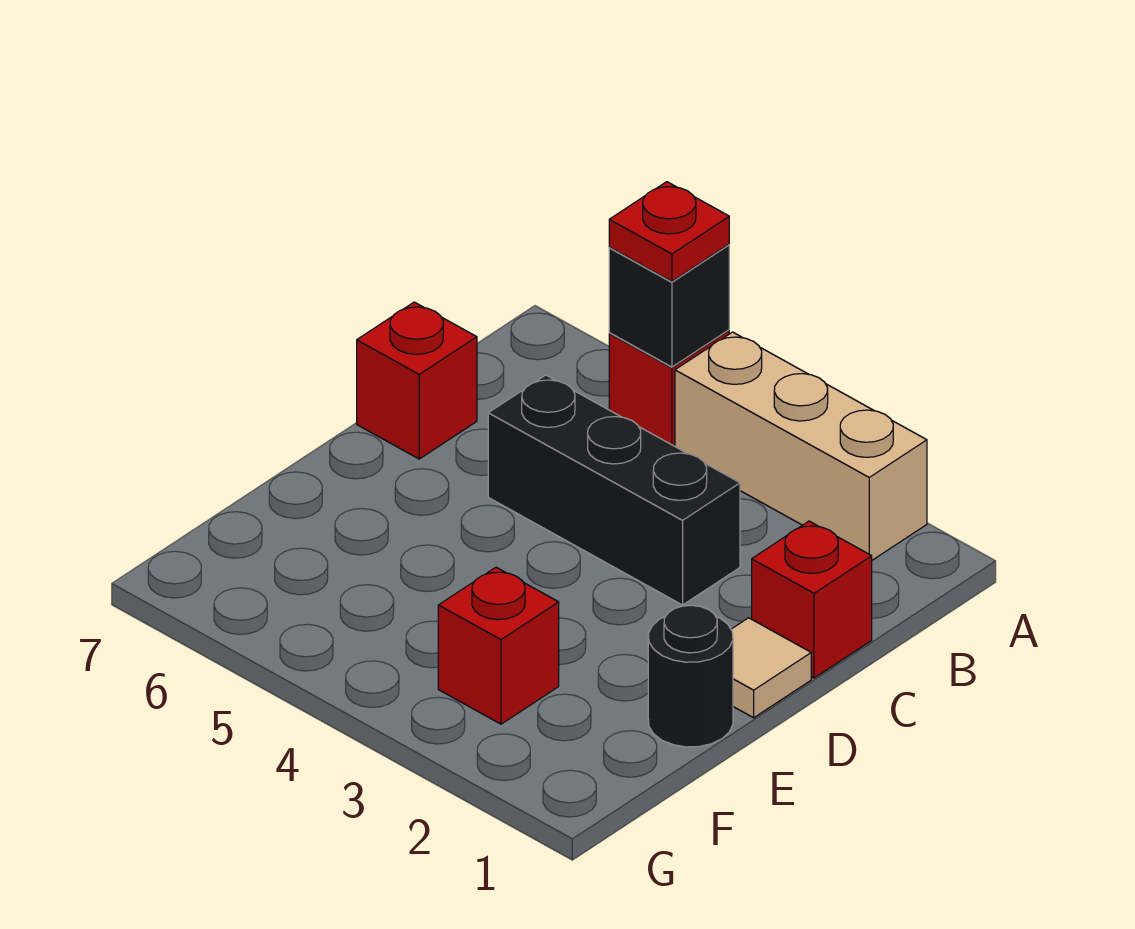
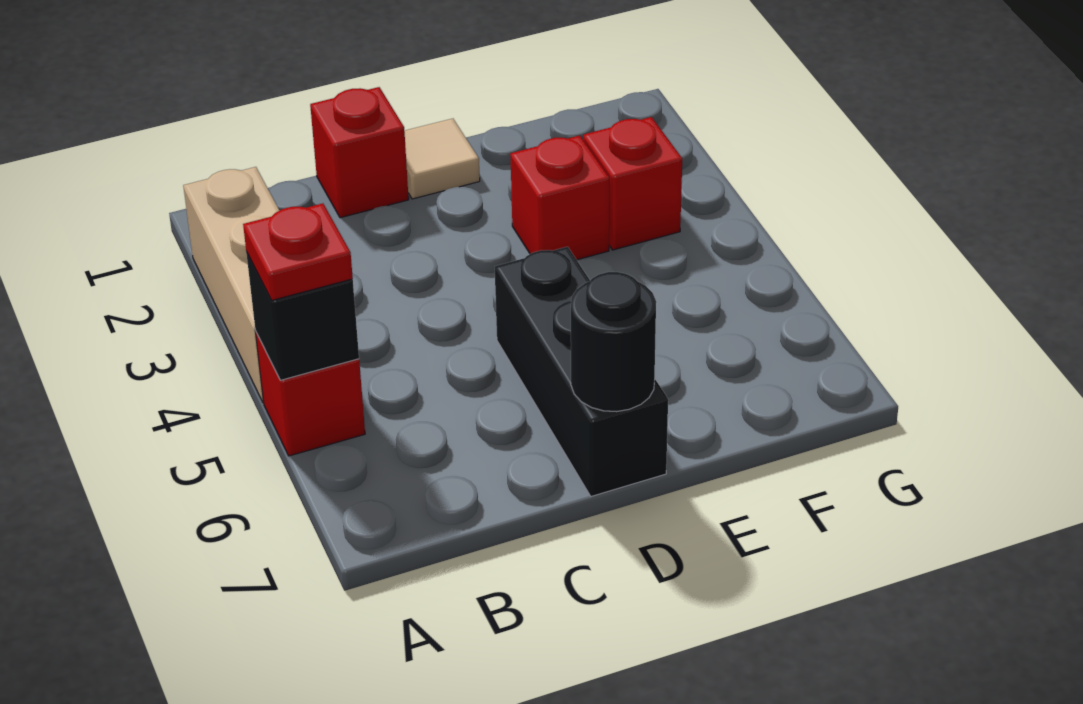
black brick C3:C5 level 1 -> black brick D5:D7 level 1
red brick C7 level 1 -> red brick E3 level 1
black round brick E1 level 1 -> black round brick D7 level 2

